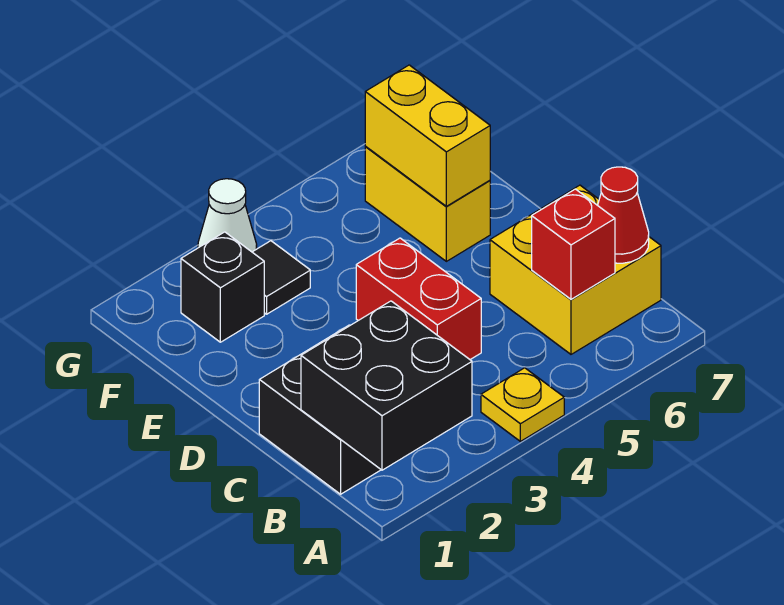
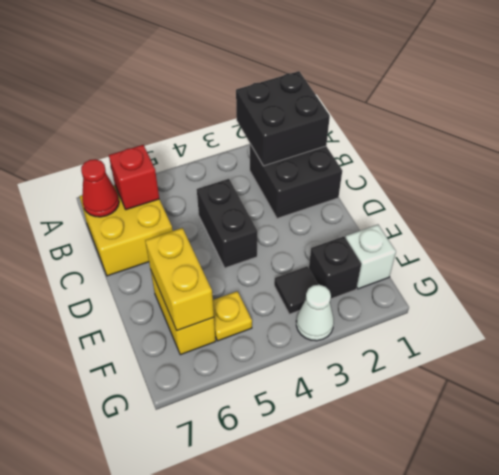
yellow plate A4 level 1 -> yellow plate F5 level 1
red brick C4:D4 level 1 -> black brick C4:D4 level 1
none -> white brick F1 level 1

